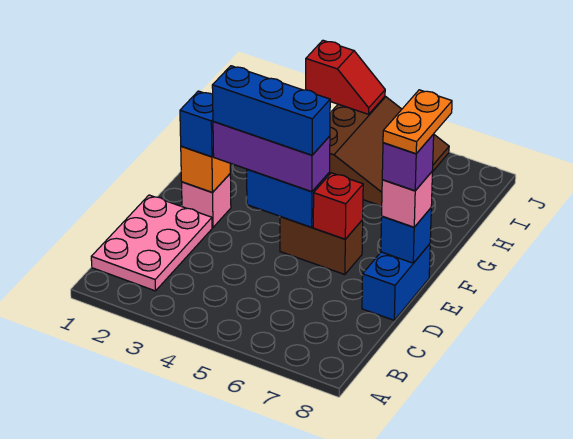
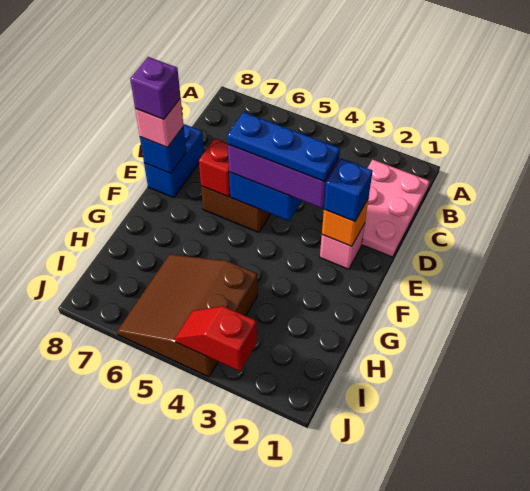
blue brick E3:E5 level 4 -> blue plate E3:E5 level 4
orange plate E8:F8 level 5 -> none

